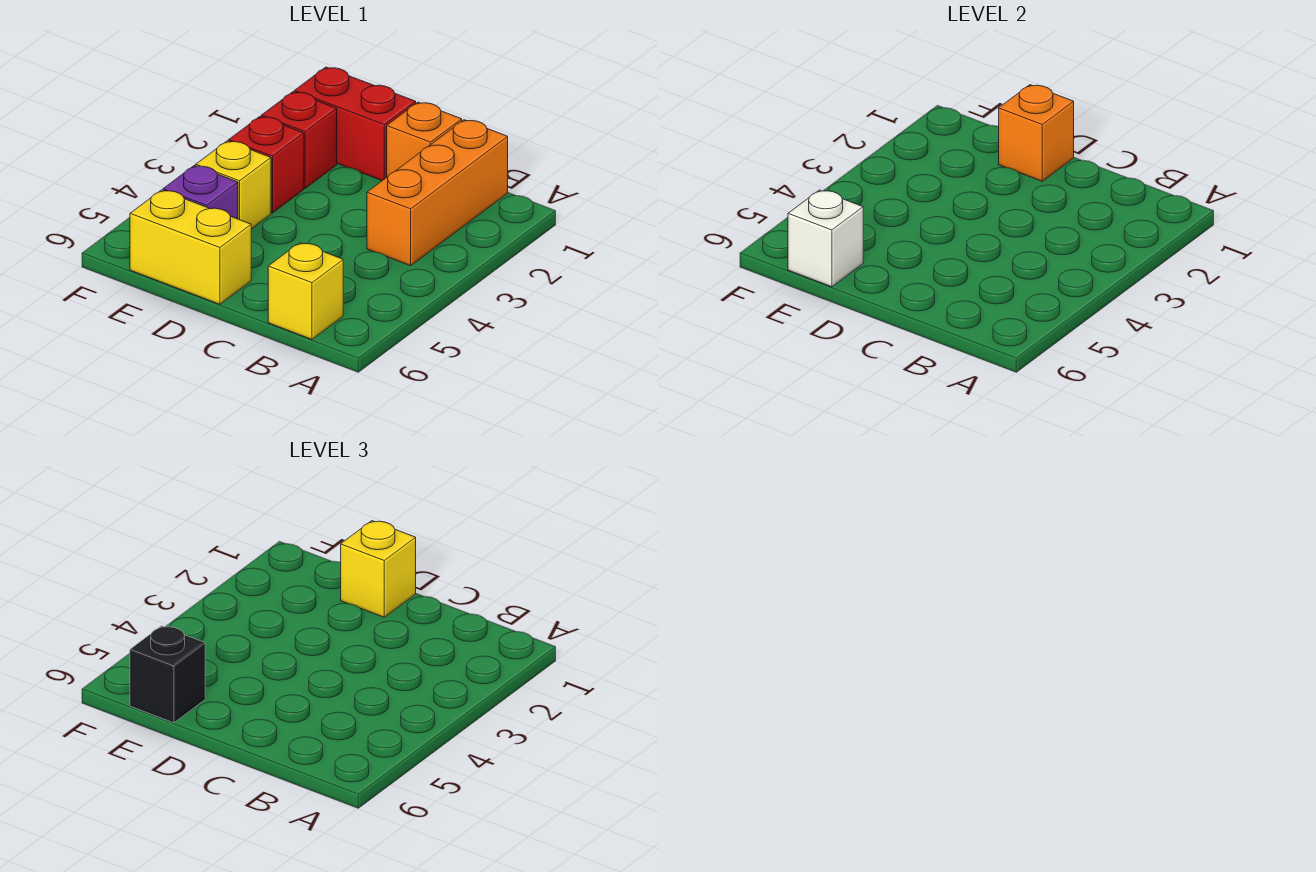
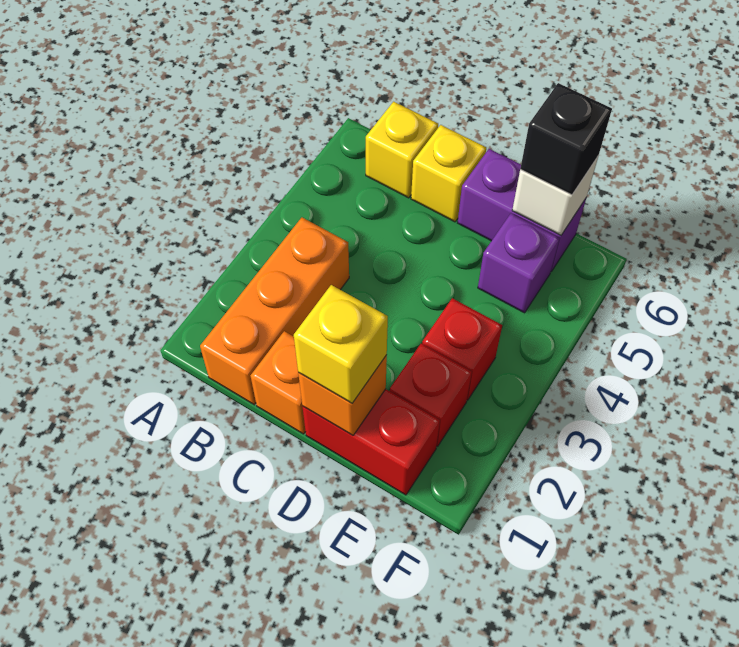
yellow brick D6:E6 level 1 -> purple brick D6:E6 level 1
yellow brick E4 level 1 -> yellow brick C6 level 1

